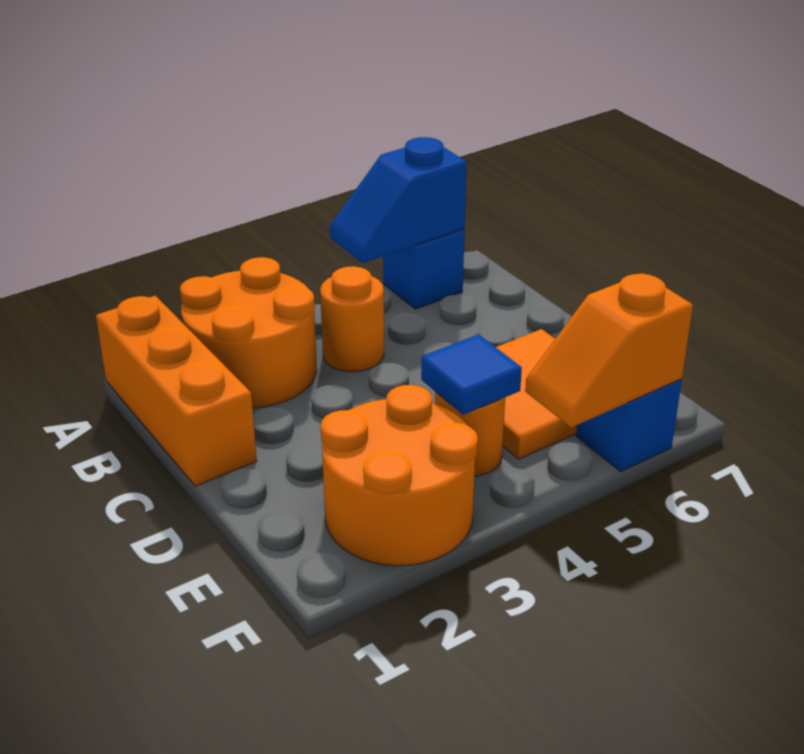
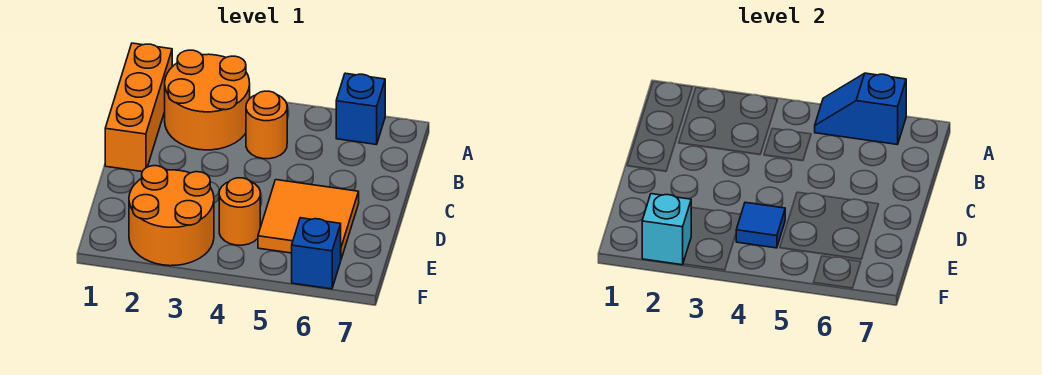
none -> cyan brick F2 level 2
orange slope F5:F6 level 2 top 6 -> none

